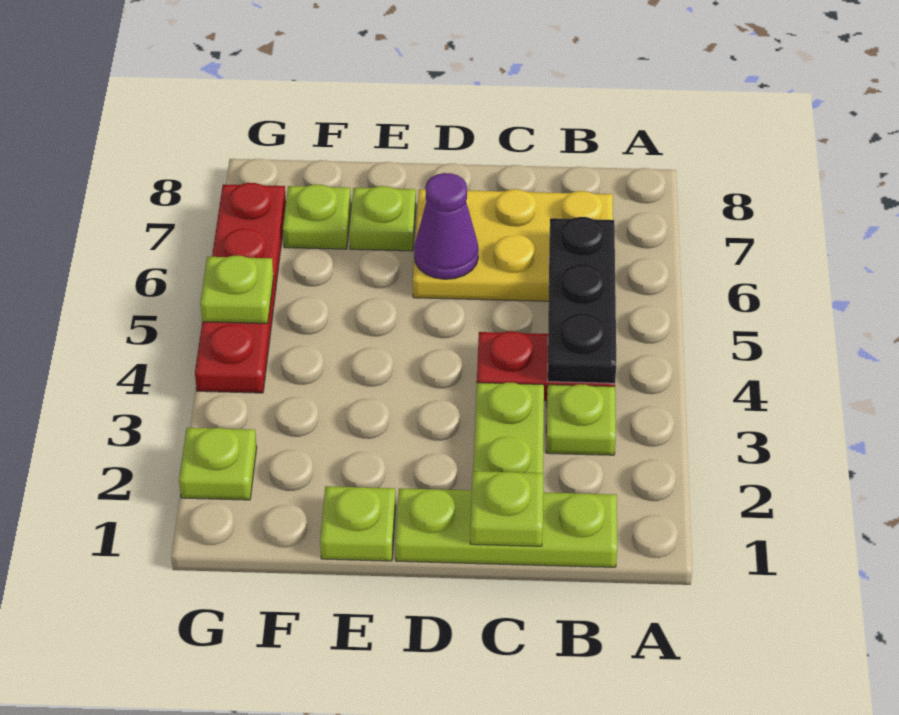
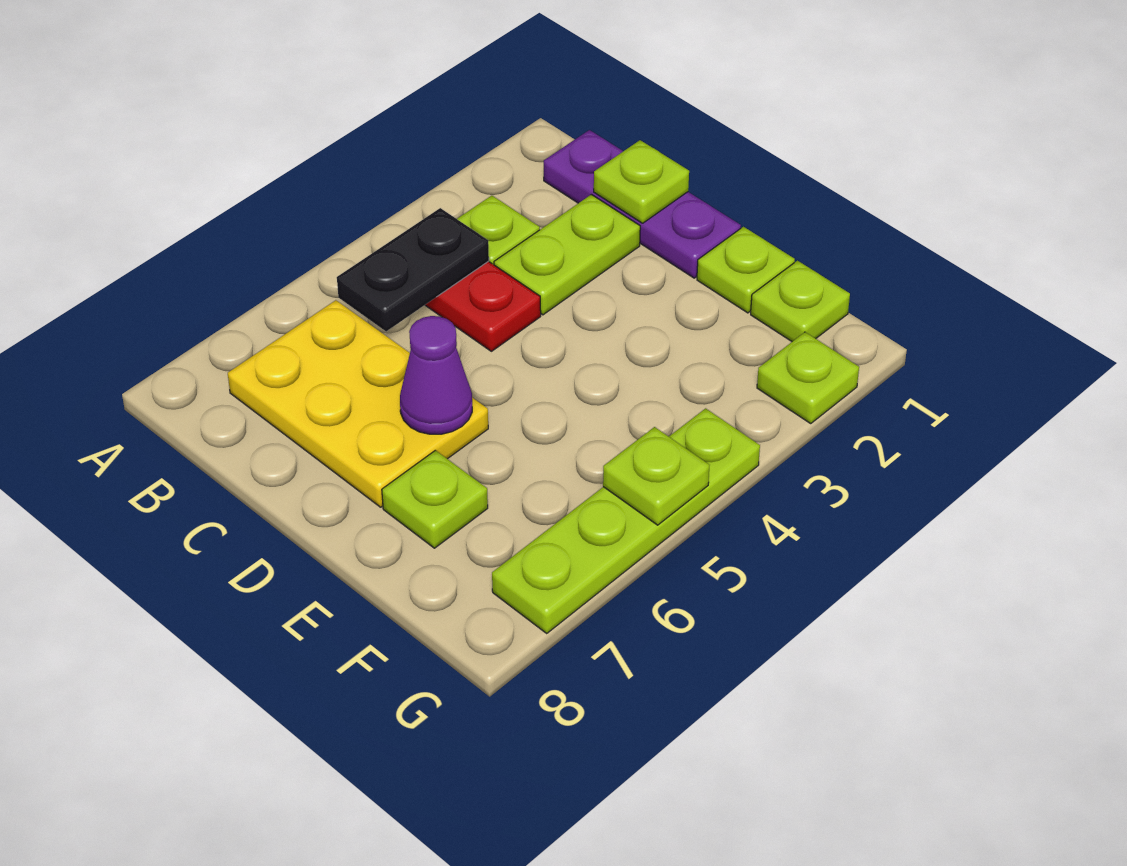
lime plate B1:D1 level 1 -> purple plate B1:D1 level 1
black plate B4:B6 level 2 -> black plate B4:B5 level 2
lime plate F7 level 1 -> lime plate F1 level 1
red plate G4:G7 level 1 -> lime plate G4:G7 level 1

